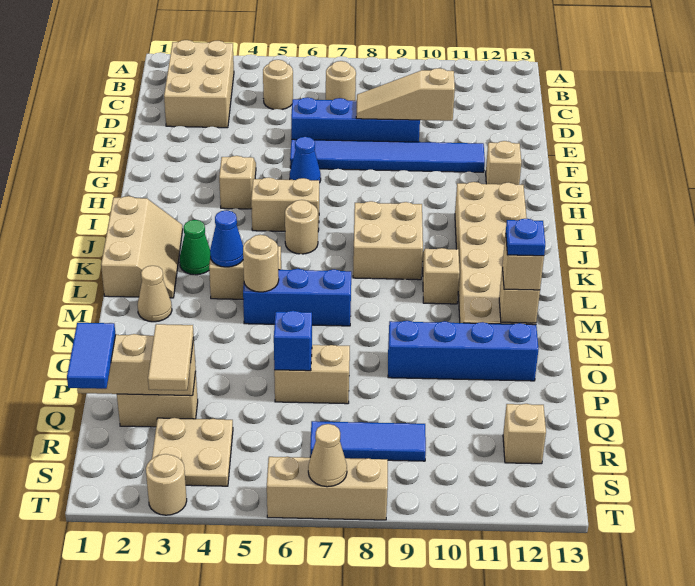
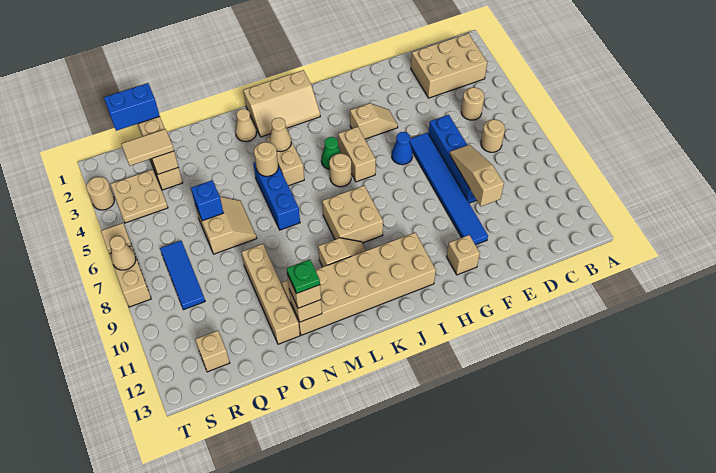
green cone K3 level 1 -> green cone J5 level 1
blue cone L4 level 2 -> tan cone L4 level 2
blue plate N12 level 4 -> green plate N12 level 4
blue brick O9:O12 level 1 -> tan brick O9:O12 level 1
blue tile Q1:R1 level 3 -> blue brick Q1:R1 level 3
none -> tan tile T6 level 2

